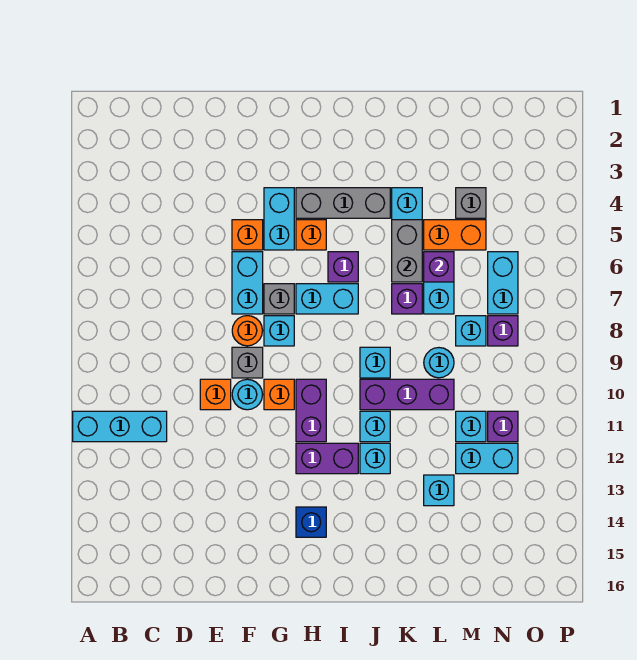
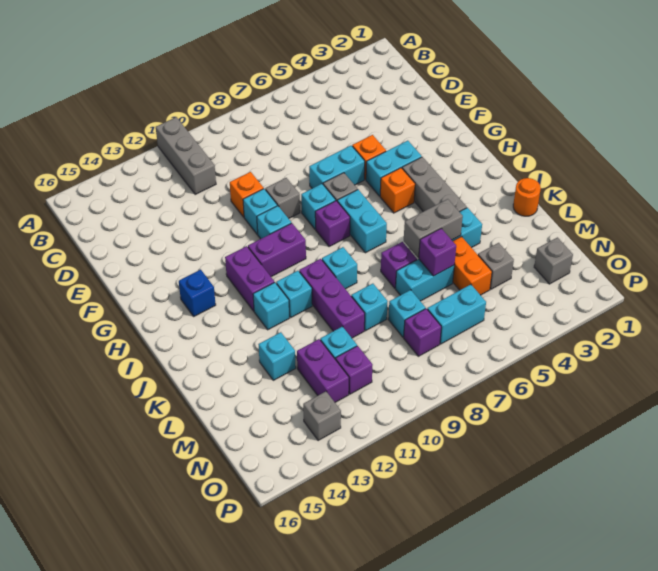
cyan brick A11:C11 level 1 -> grey brick A11:C11 level 1
orange round brick F8 level 1 -> orange round brick K1 level 1
cyan round brick F10 level 1 -> cyan brick F10 level 1
orange brick G10 level 1 -> cyan brick G10 level 1
purple brick I6 level 1 -> purple brick H8 level 1
cyan round brick L9 level 1 -> cyan brick L9 level 1
cyan brick M12:N12 level 1 -> purple brick M12:N12 level 1
none -> grey brick N2 level 1
none -> grey brick O13 level 1

